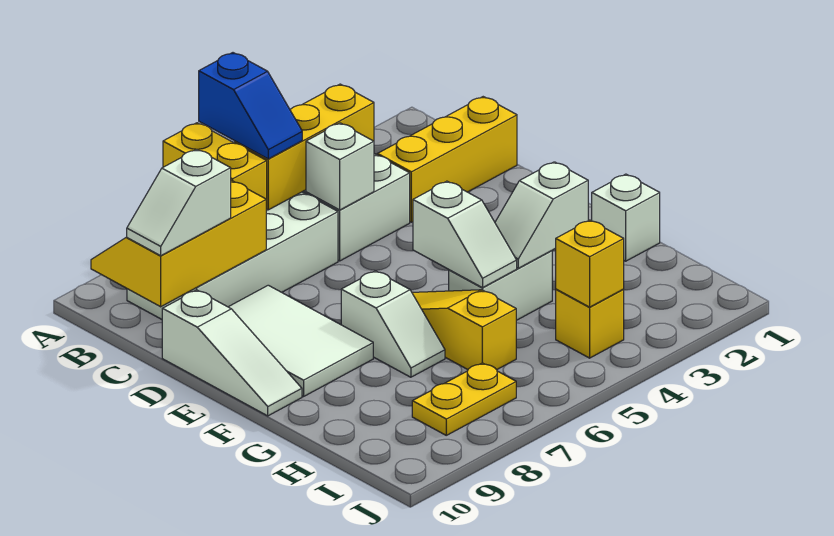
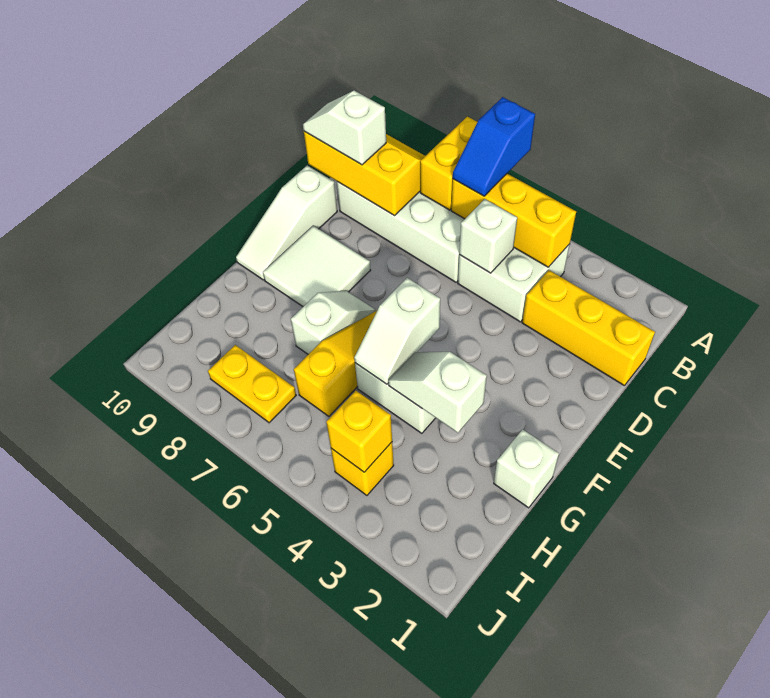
white tile D8:F9 level 1 -> white tile E8:F9 level 1
white slope F7:G7 level 1 top F -> white slope F7:G7 level 1 top G

